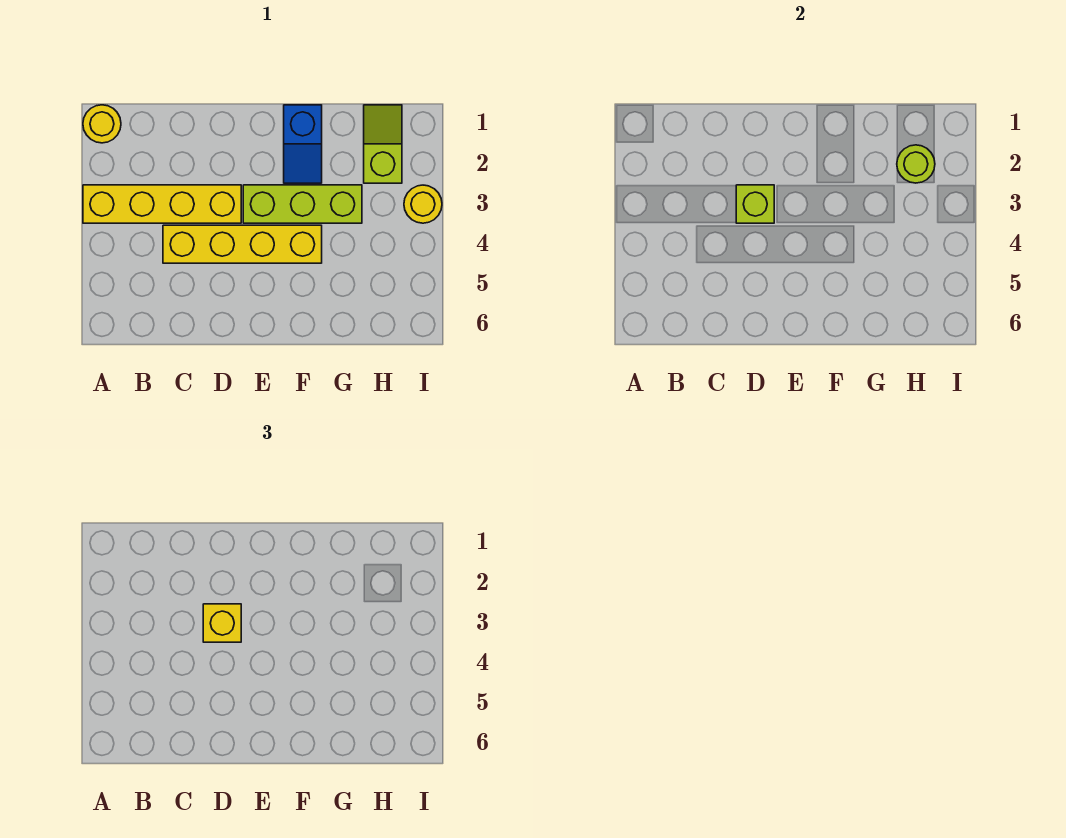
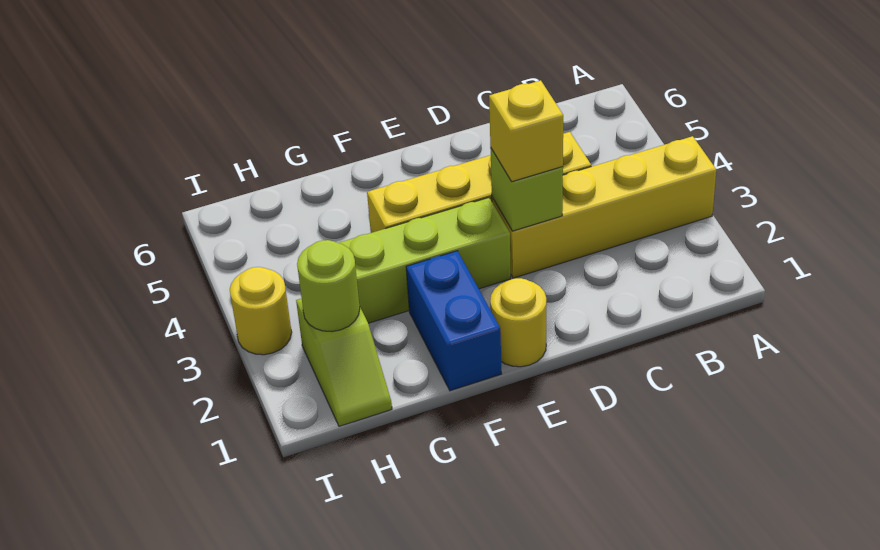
yellow round brick A1 level 1 -> yellow round brick E1 level 1
blue slope F1:F2 level 1 top 1 -> blue brick F1:F2 level 1

